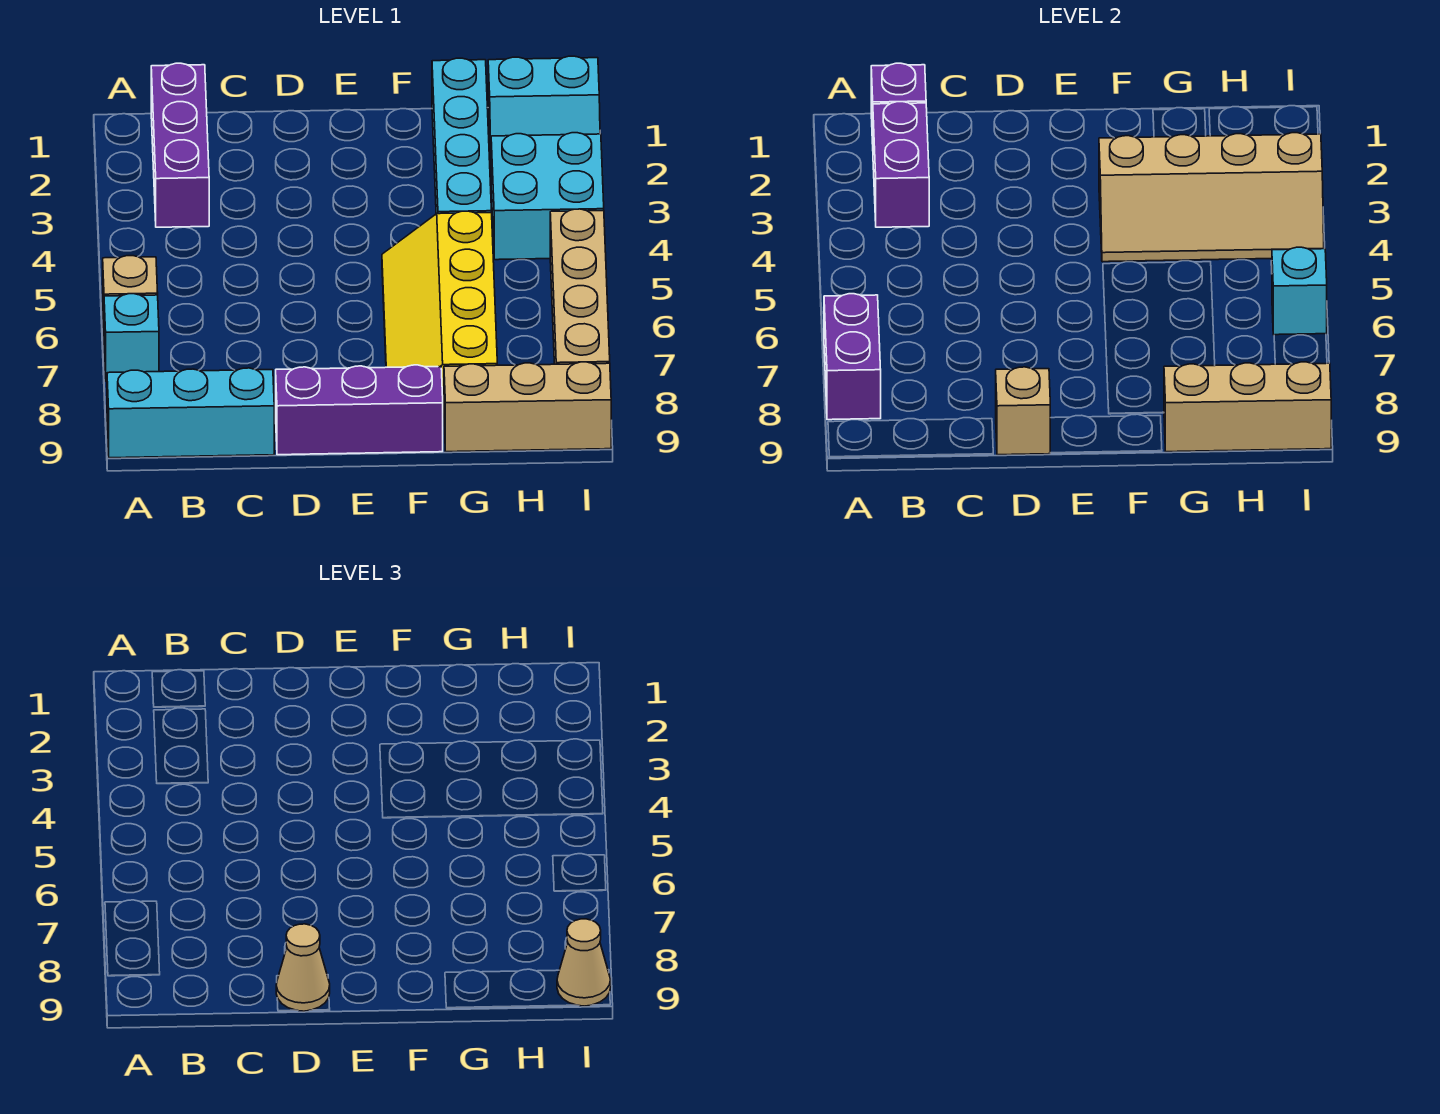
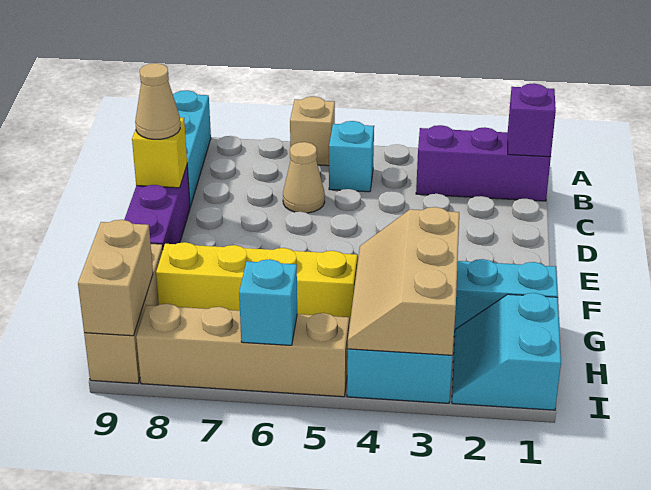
cyan brick A7 level 1 -> cyan brick B5 level 1
purple brick A7:A8 level 2 -> none
purple brick B2:B3 level 2 -> none
tan brick D9 level 2 -> yellow brick D9 level 2
tan slope F3:I4 level 2 top 3 -> tan slope G3:I4 level 2 top 3
tan brick G9:I9 level 2 -> tan brick H9:I9 level 2
tan cone I9 level 3 -> tan cone C6 level 1

